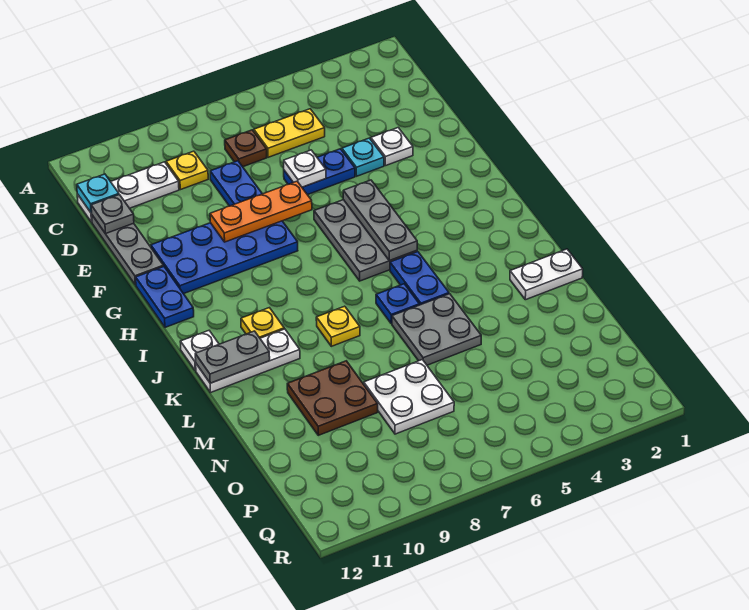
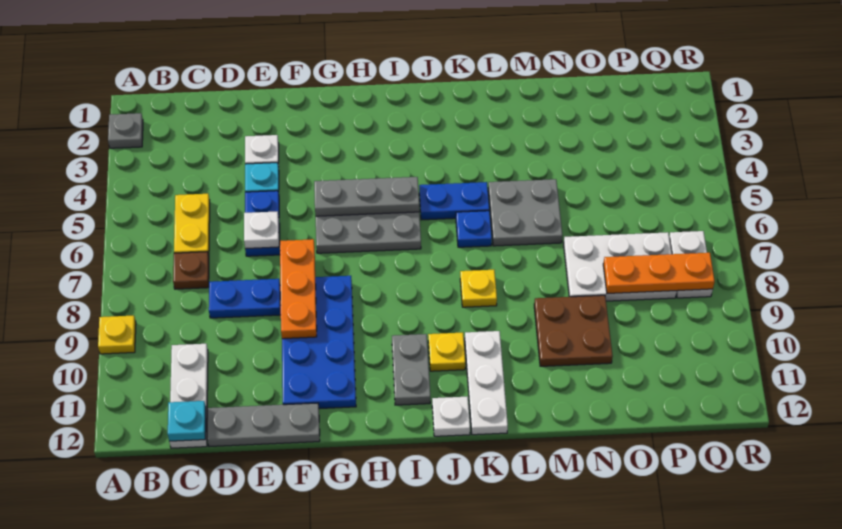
yellow plate C9 level 1 -> yellow plate A9 level 1
grey plate D12 level 2 -> grey plate A2 level 1
blue plate G12:H12 level 1 -> none
grey plate K11:K12 level 2 -> grey plate I10:I11 level 1
white plate L1:L2 level 1 -> white plate Q7:Q8 level 1
white plate N7:O8 level 1 -> white plate N7:P8 level 1
none -> orange plate O8:Q8 level 2

